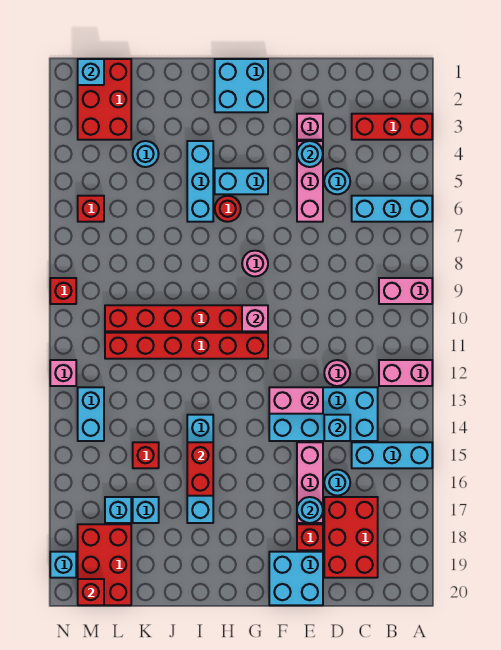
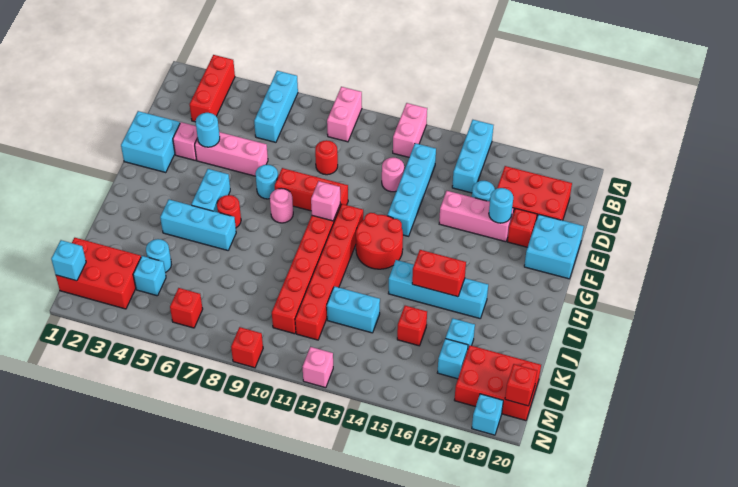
cyan brick C13:F14 level 1 -> cyan brick C13:F13 level 1
cyan round brick D5 level 1 -> cyan round brick F7 level 1
none -> red round brick D9 level 1
cyan brick D14 level 2 -> cyan brick L4 level 1
pink brick E13:F13 level 2 -> none
none -> red brick F8:F10 level 1
cyan brick G1:H2 level 1 -> cyan brick E1:F2 level 1
none -> red round brick G12:H13 level 1
cyan brick M13:M14 level 1 -> cyan brick K12:K13 level 1

